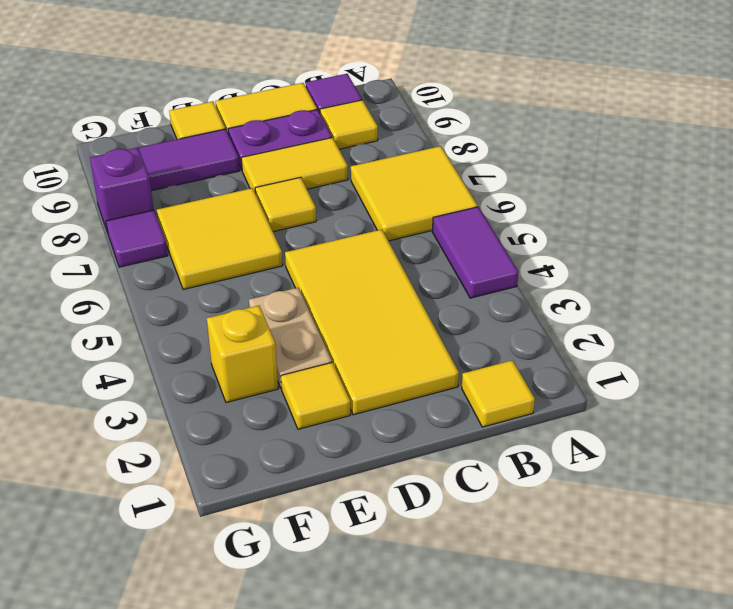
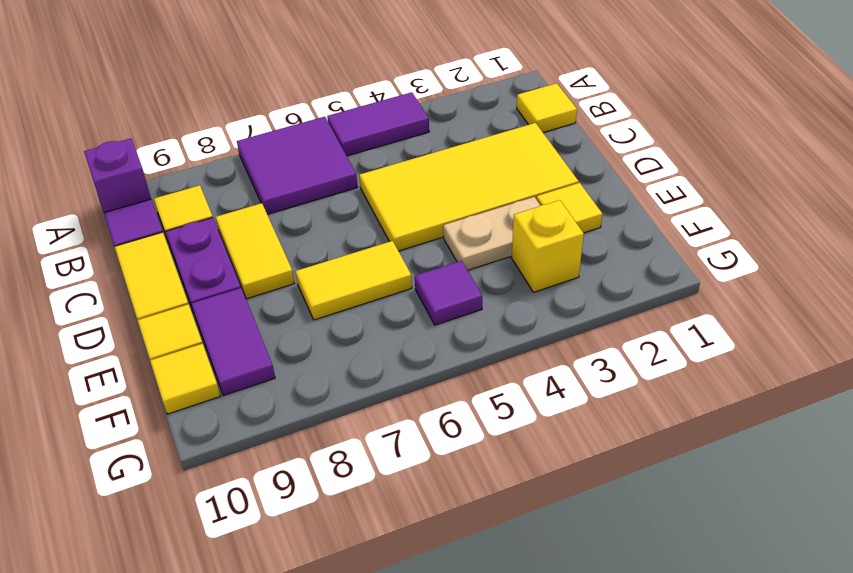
yellow tile A6:B7 level 1 -> purple tile A6:B7 level 1
yellow tile D7 level 1 -> yellow tile F10 level 1
yellow tile E6:F7 level 1 -> yellow tile E6:E7 level 1
purple tile G7 level 1 -> purple tile F5 level 1
purple brick G8 level 1 -> purple brick A10 level 1

